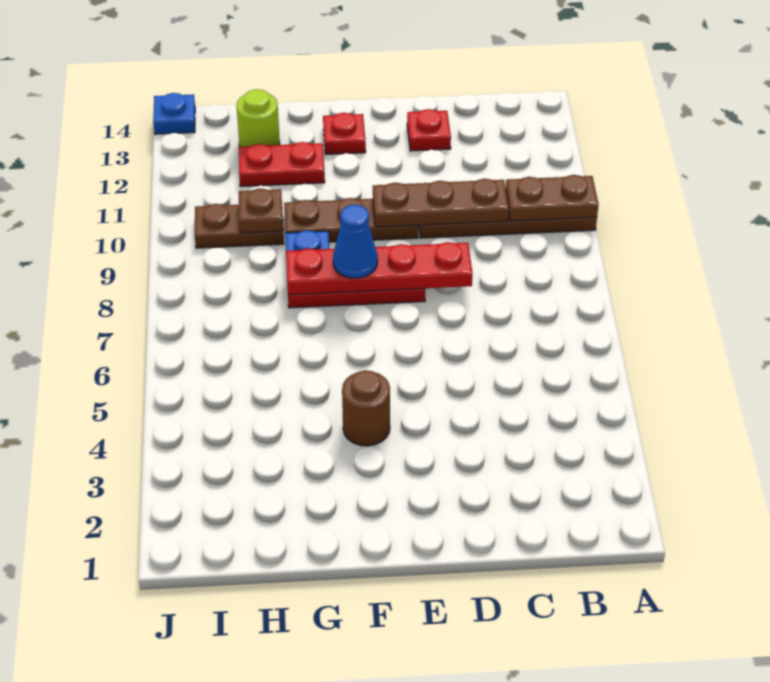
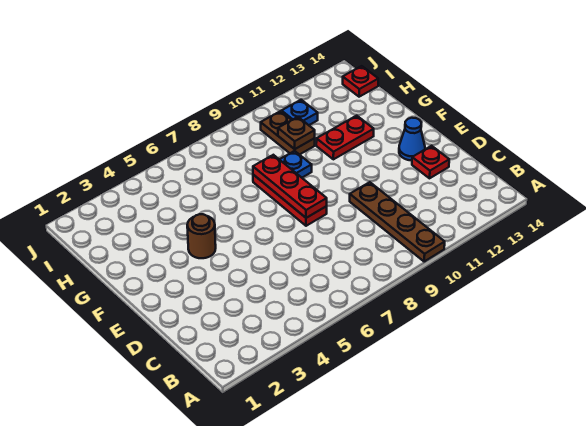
brown plate A10:B10 level 2 -> none
brown plate C10:E10 level 2 -> none
red plate D8:G8 level 2 -> red plate E8:G8 level 2
brown plate E10:G10 level 1 -> none
blue cone F8 level 3 -> blue cone E13 level 1
red plate F13 level 1 -> red plate I14 level 1
red plate G12:H12 level 1 -> red plate G11:G12 level 1
lime round brick H13 level 1 -> none
blue plate J14 level 1 -> blue plate I11 level 1

